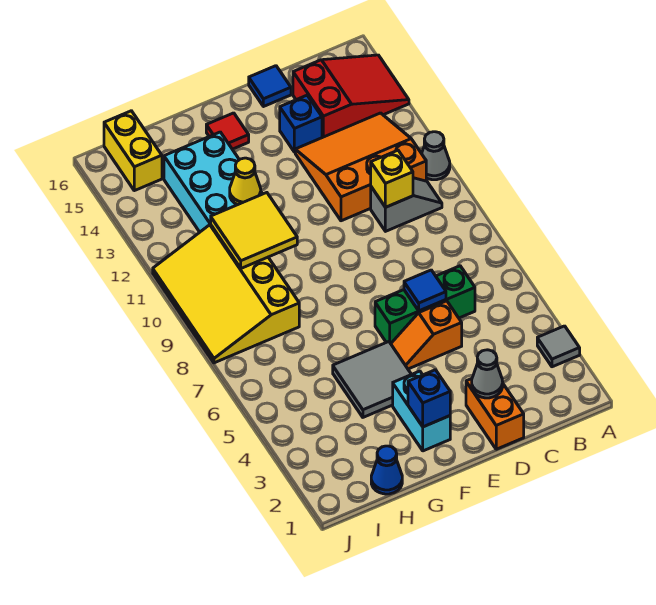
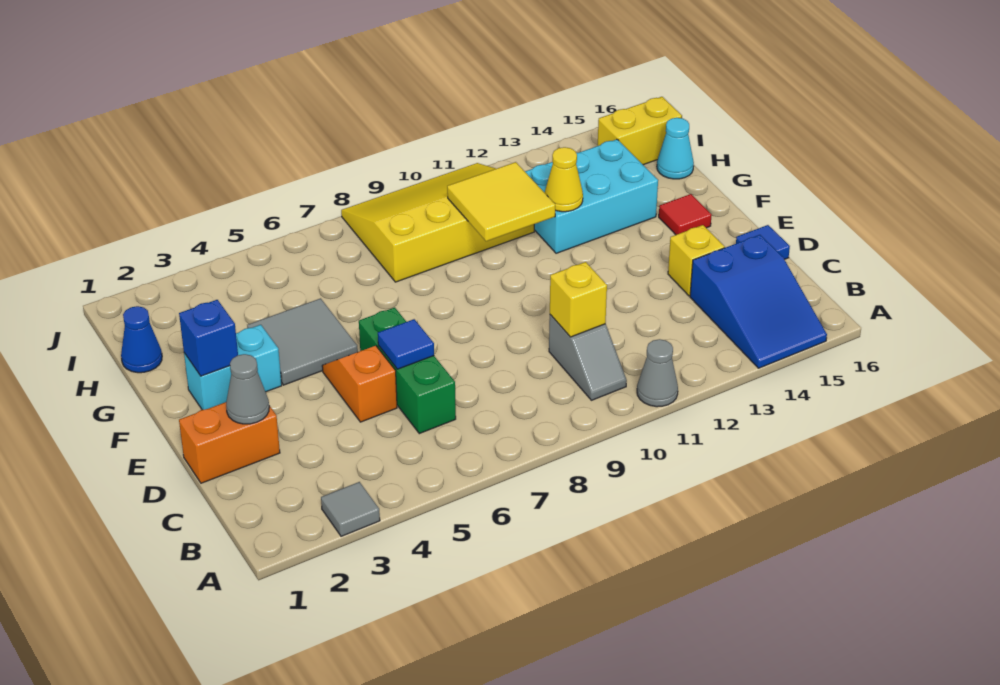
red slope A14:C15 level 1 top C -> blue slope A14:C15 level 1 top C
orange slope B11:D13 level 1 top 11 -> none
blue brick D14 level 1 -> yellow brick D14 level 1
none -> cyan cone H16 level 1

